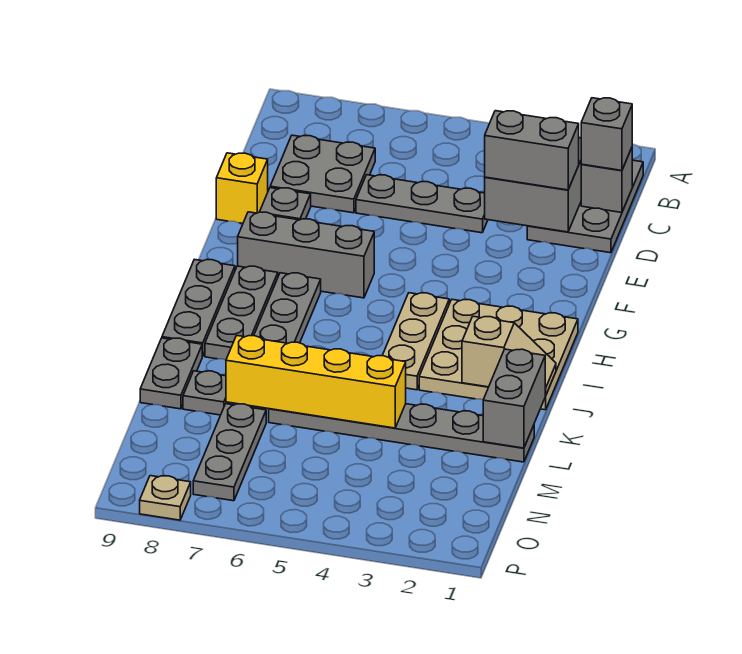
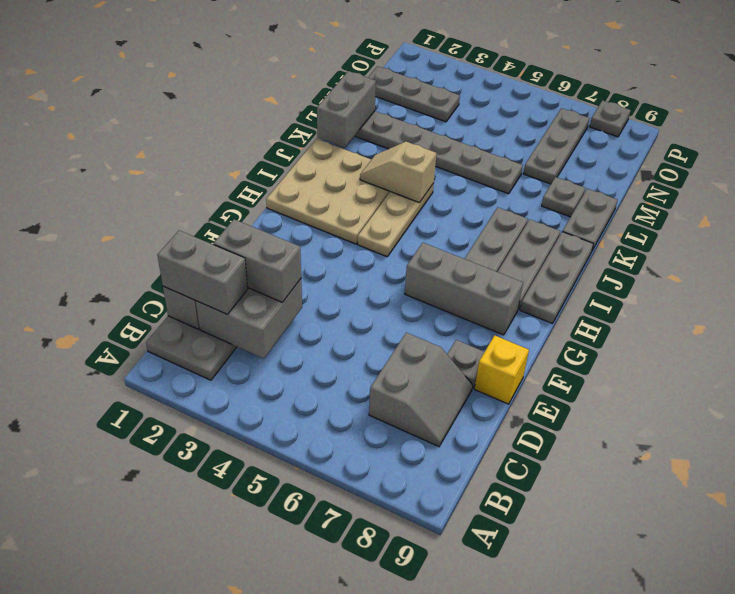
grey brick C1 level 3 -> grey brick C1:C2 level 3
grey plate C7:D8 level 1 -> grey slope C7:D8 level 1 top 7
grey plate D4:D6 level 1 -> grey plate N1:N3 level 1
tan slope J1:J2 level 2 top 2 -> tan slope J3:J4 level 2 top 4
yellow brick L4:L7 level 2 -> none
tan plate P8 level 1 -> grey plate P8 level 1

